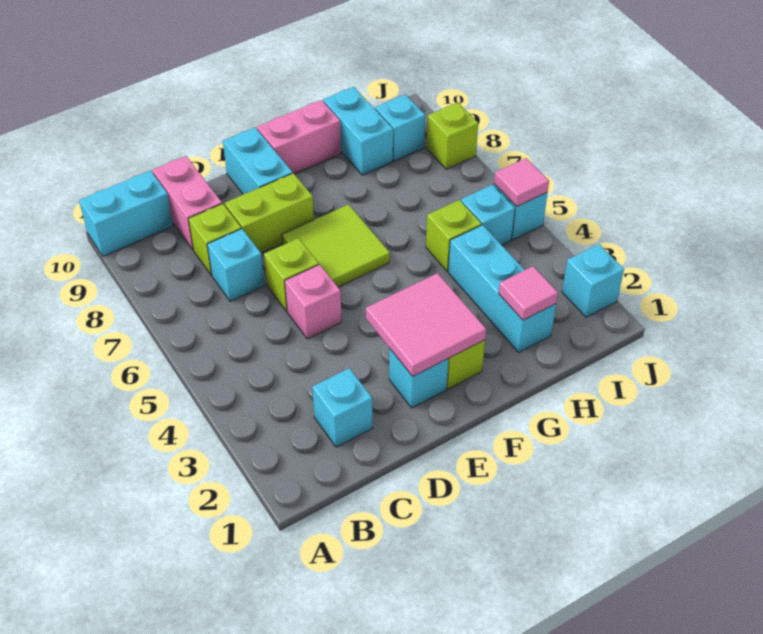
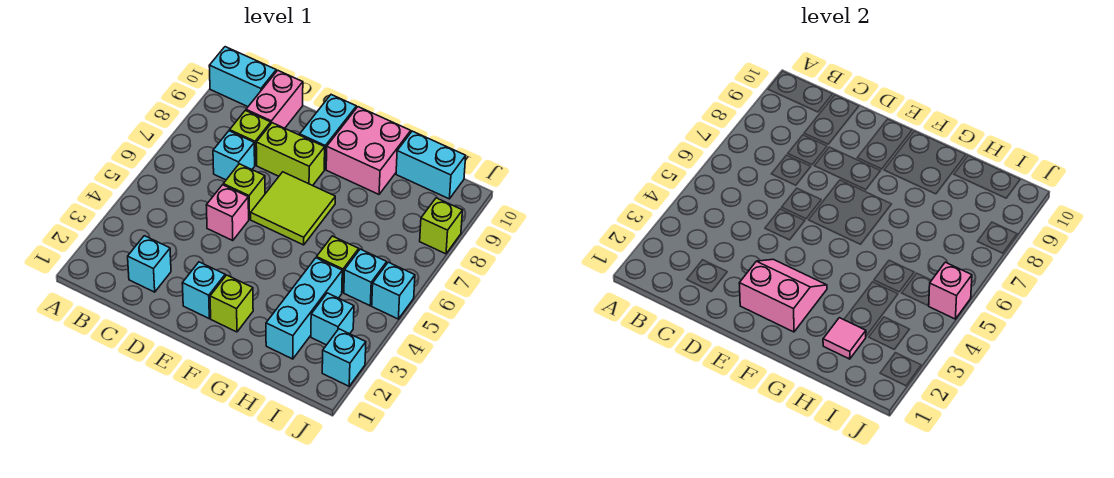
pink tile E2:F3 level 2 -> pink slope E2:F3 level 2 top 2
pink brick F10:G10 level 1 -> pink brick F9:G10 level 1
cyan brick H9:H10 level 1 -> cyan brick H10:I10 level 1
cyan brick I9 level 1 -> cyan brick I3 level 1
pink tile J5 level 2 -> pink brick J5 level 2

